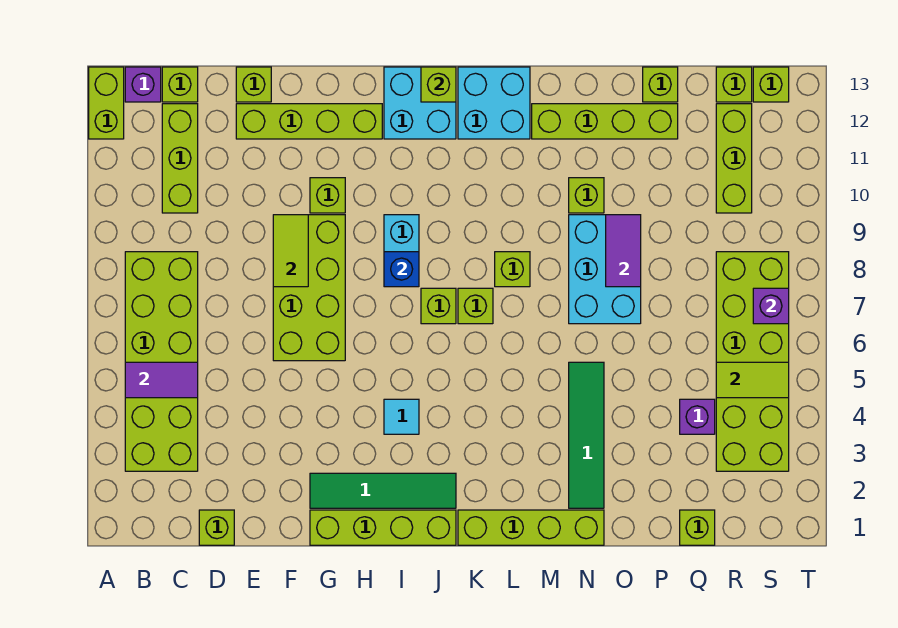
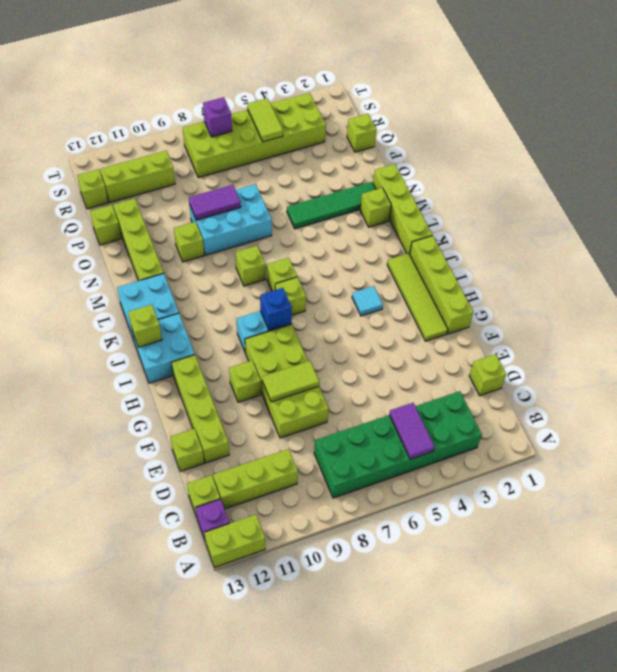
lime brick B3:C8 level 1 -> green brick B3:C8 level 1
lime brick F6:G9 level 1 -> lime brick E8:H9 level 1
green tile G2:J2 level 1 -> lime tile G2:J2 level 1
purple brick Q4 level 1 -> none
lime brick S13 level 1 -> lime brick M2 level 1

